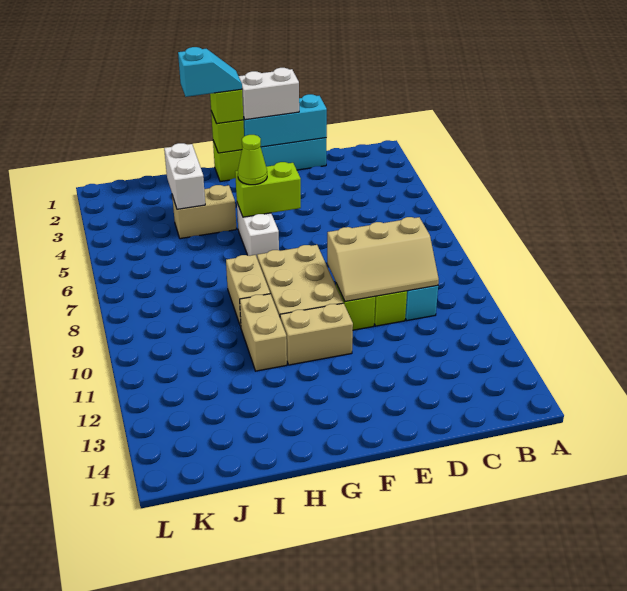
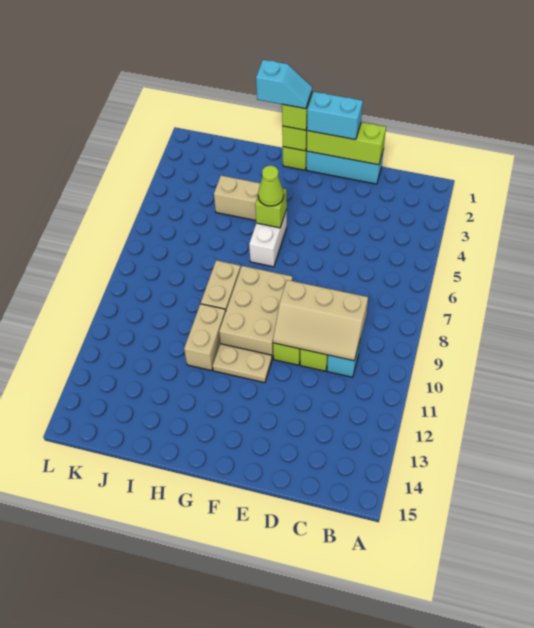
cyan brick D1:F1 level 2 -> lime brick D1:F1 level 2
white brick E1:F1 level 3 -> cyan brick E1:F1 level 3
lime brick F5:G5 level 2 -> lime brick G5 level 2
tan brick F11:G11 level 1 -> tan plate F11:G11 level 1
white brick I3:I4 level 2 -> none

